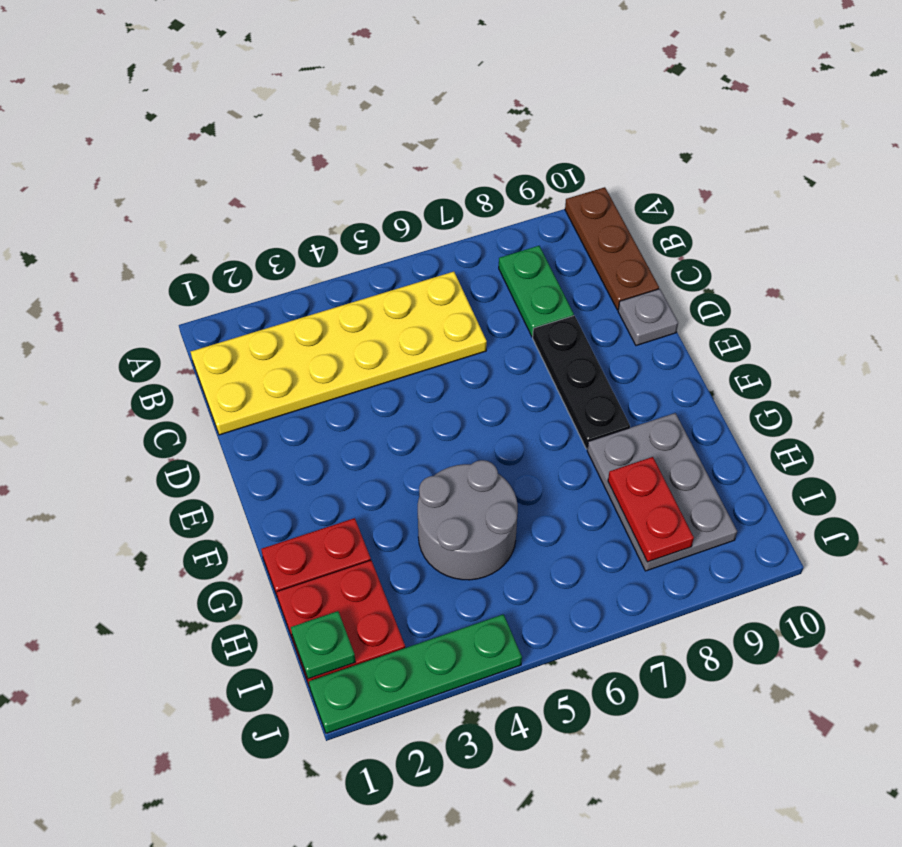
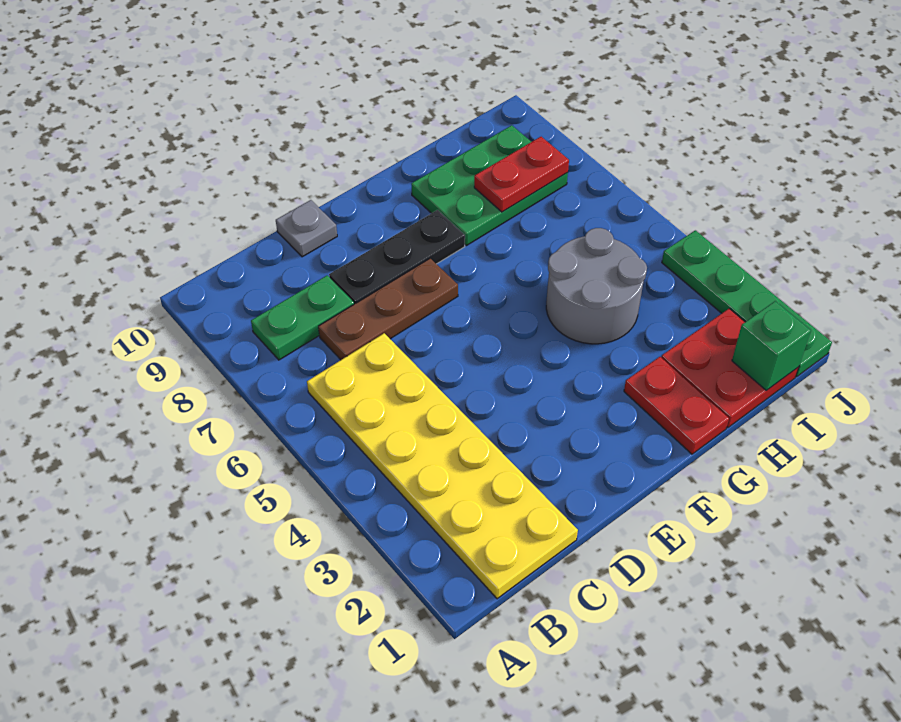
brown plate A10:C10 level 1 -> brown plate C7:E7 level 1
grey plate G8:I9 level 1 -> green plate G8:I9 level 1
green plate I1 level 2 -> green brick I1 level 2

